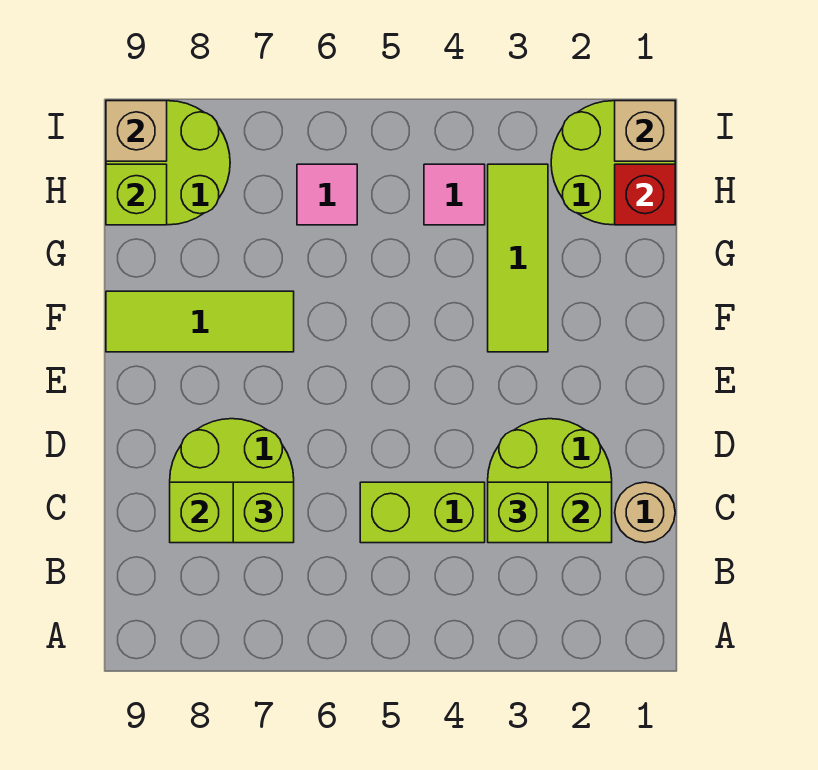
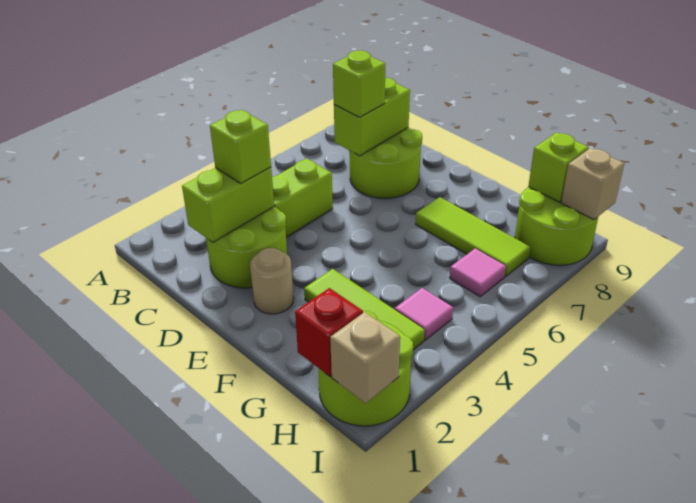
tan round brick C1 level 1 -> tan round brick E2 level 1
lime tile F7:F9 level 1 -> lime tile F7:H7 level 1

